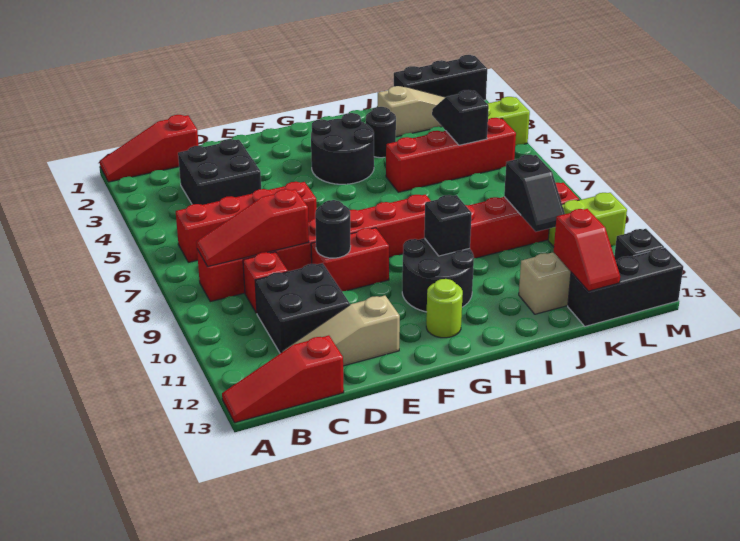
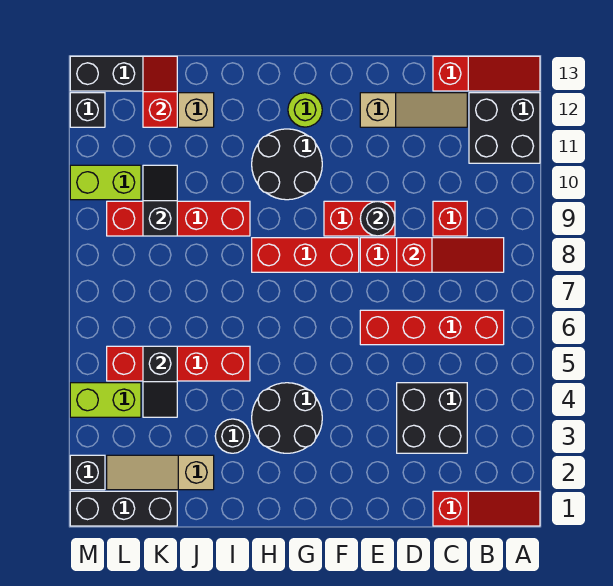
black brick C10:D11 level 1 -> black brick A11:B12 level 1
black brick H10 level 2 -> black brick M2 level 1

